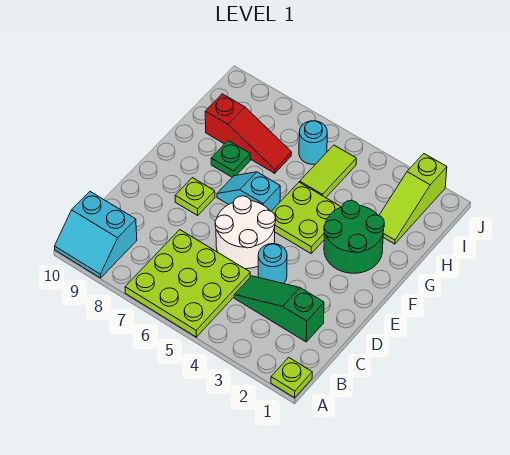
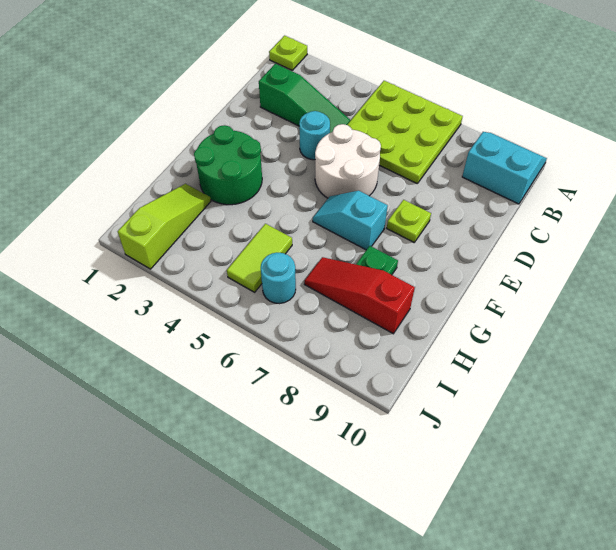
lime plate F4:G5 level 1 -> none
cyan slope F6:F7 level 1 top 6 -> cyan slope F6:F7 level 1 top 7

